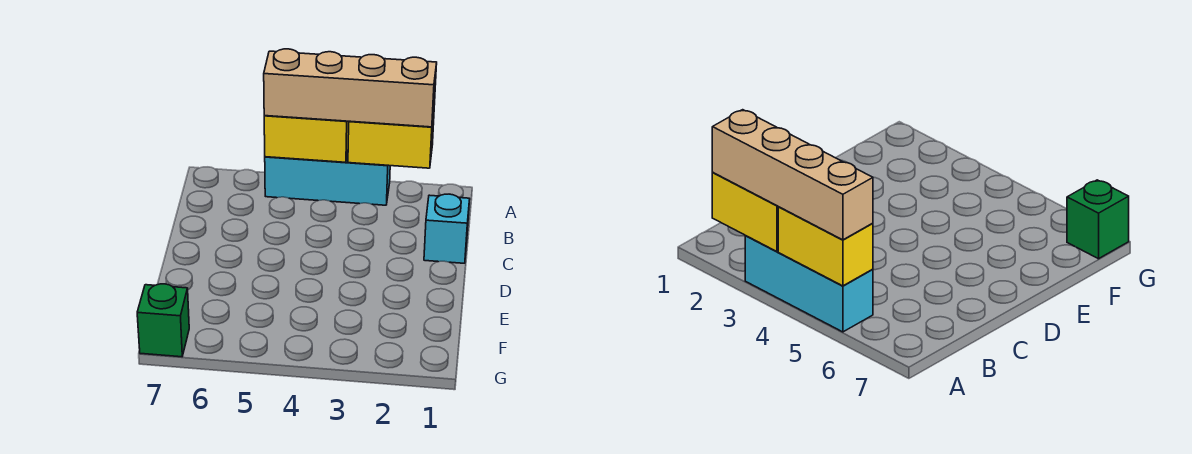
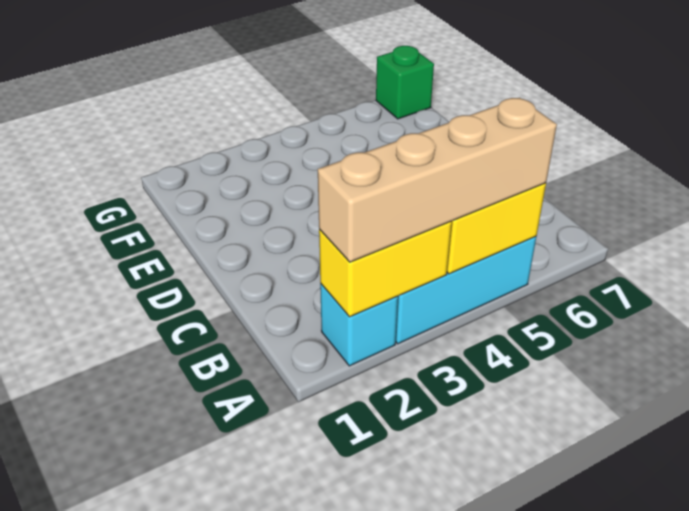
cyan brick C1 level 1 -> cyan brick A2 level 1

